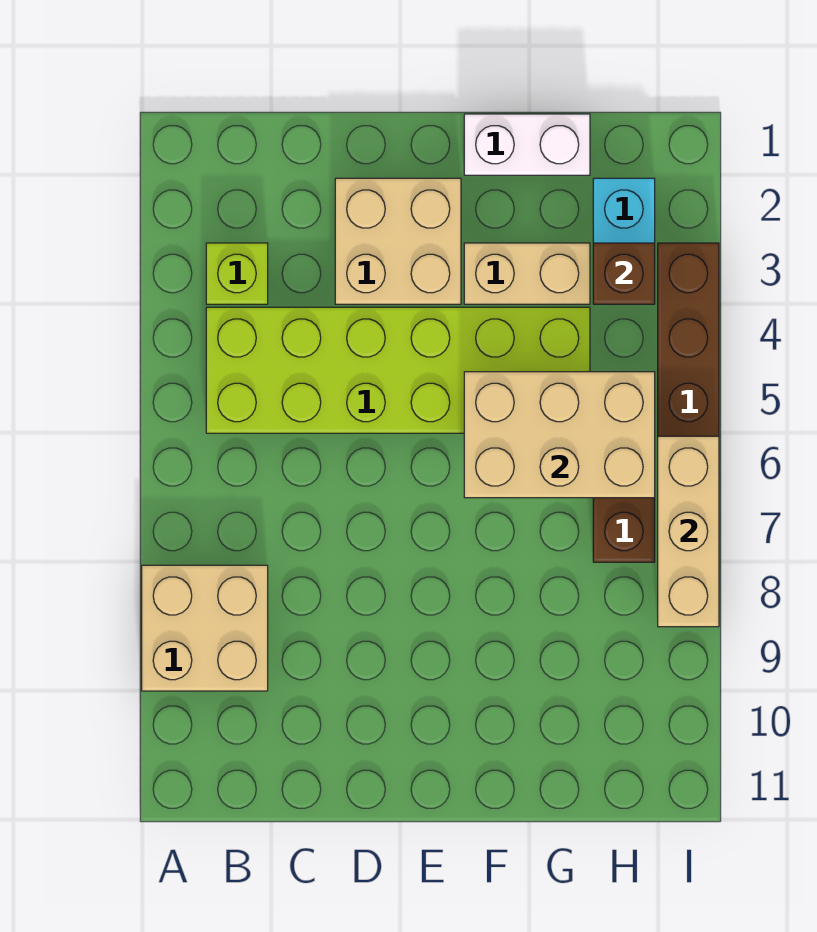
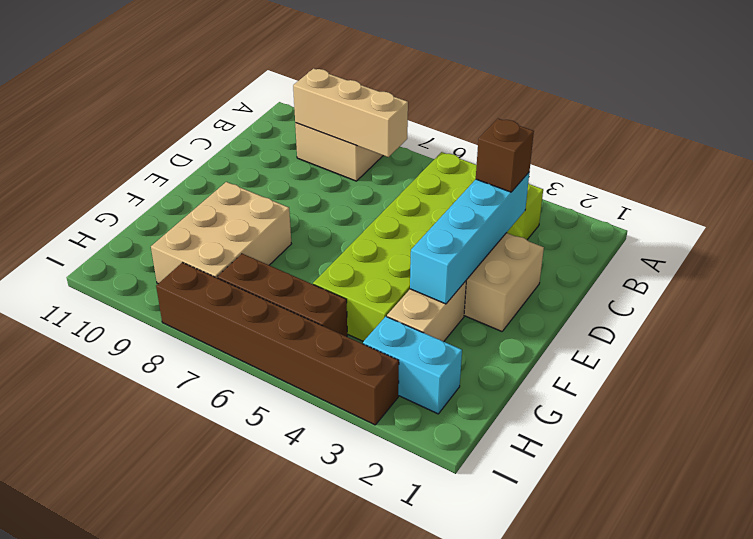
none -> cyan brick C3:F3 level 2
white brick F1:G1 level 1 -> none
tan brick F5:H6 level 2 -> tan brick F8:H9 level 1
brown brick H3 level 2 -> brown brick C3 level 3
tan brick I6:I8 level 2 -> tan brick B7:B9 level 2

